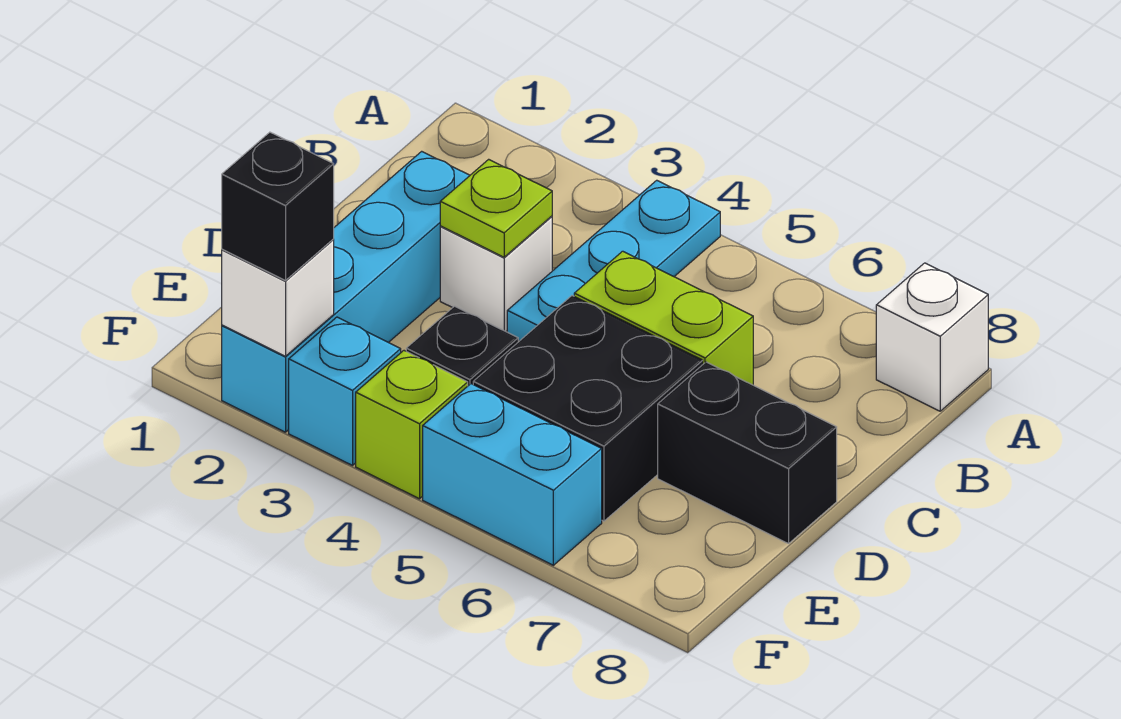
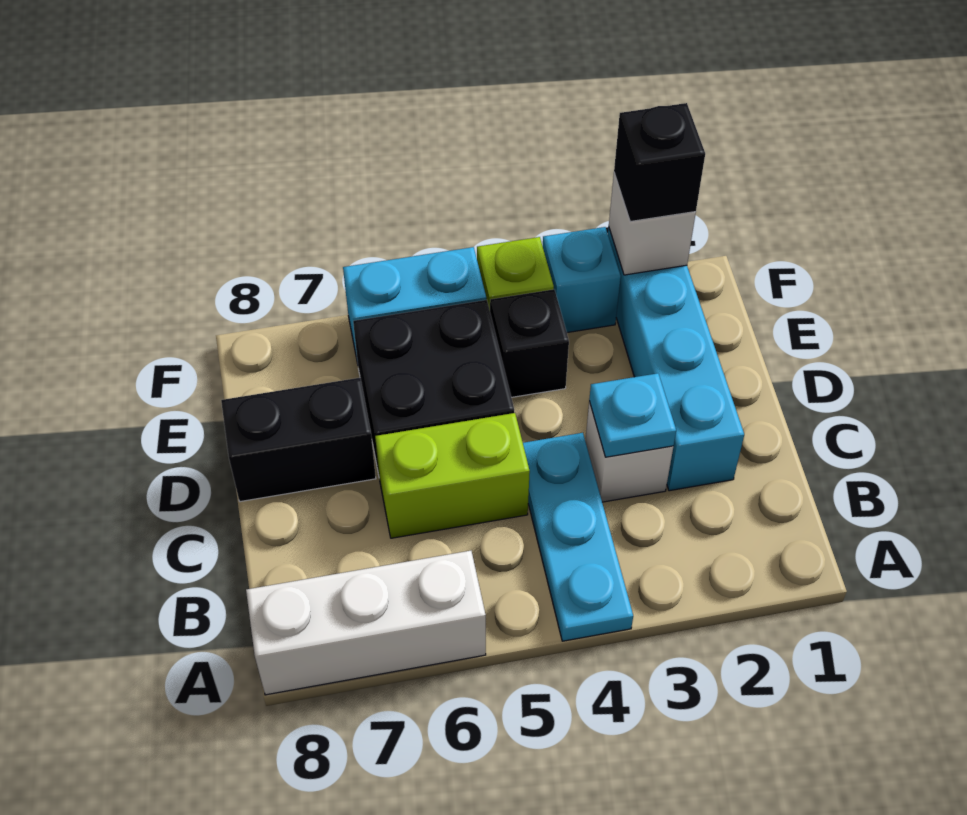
white brick A8 level 1 -> white brick A6:A8 level 1
lime plate C3 level 2 -> cyan plate C3 level 2

